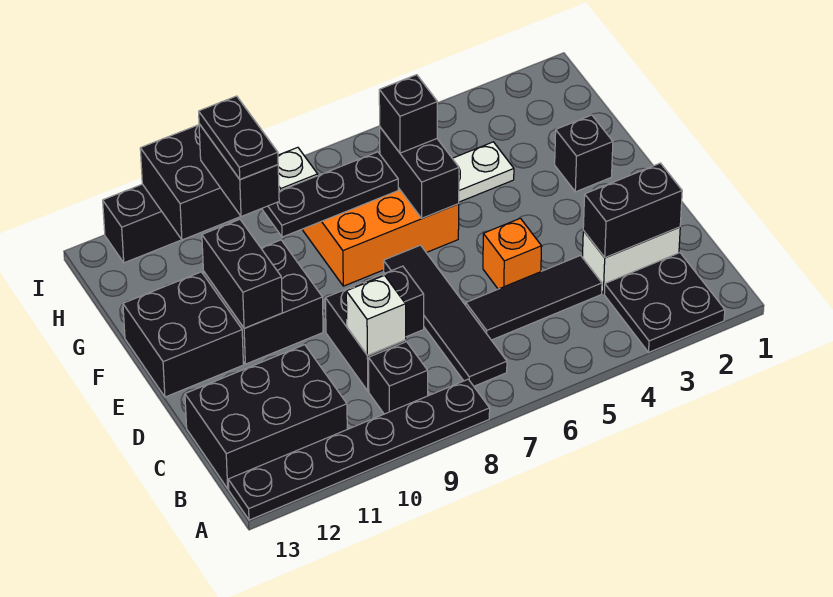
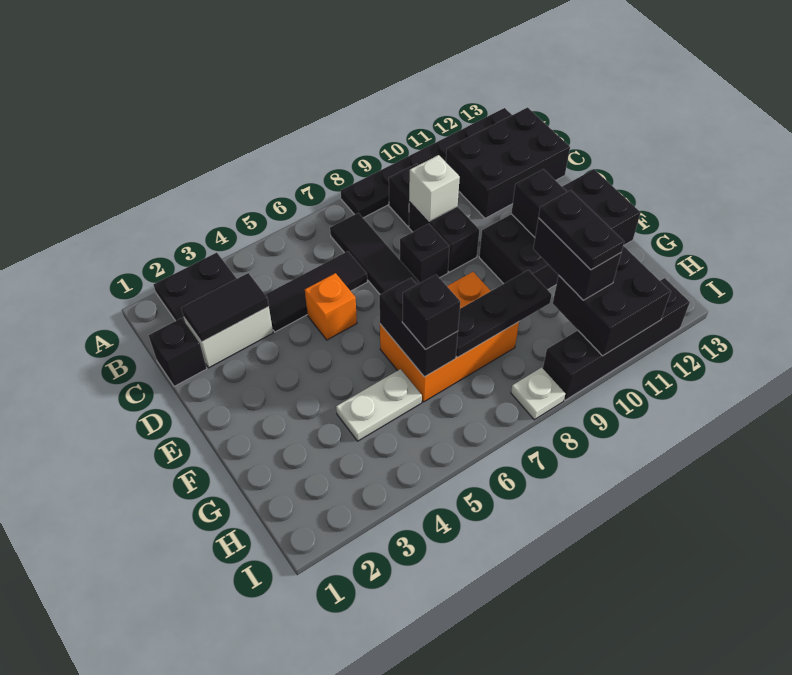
black brick C2:C3 level 2 -> black tile C2:C3 level 2
black brick F2 level 1 -> black brick C1 level 1

